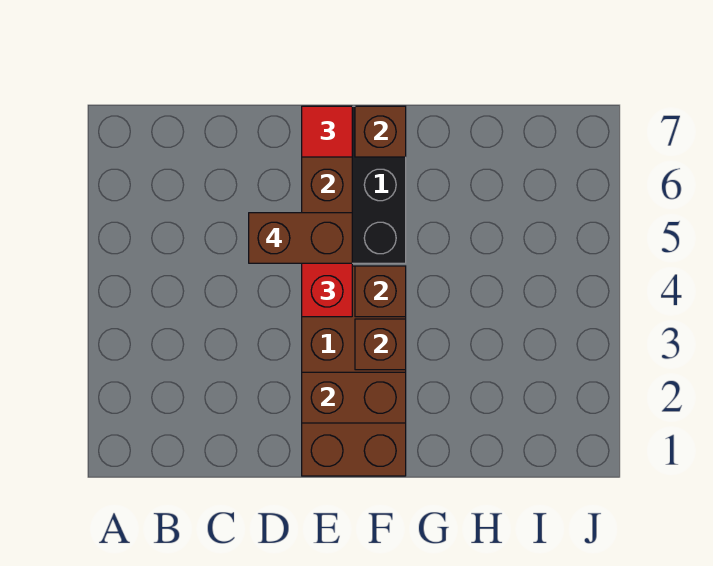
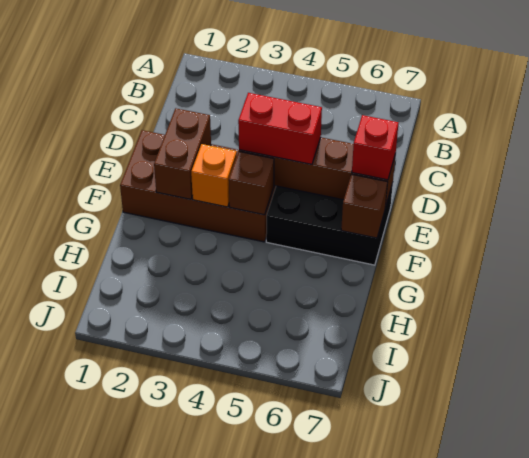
brown brick D5:E5 level 4 -> none
red tile E7 level 3 -> red brick E7 level 3
brown brick F3 level 2 -> orange brick F3 level 2

